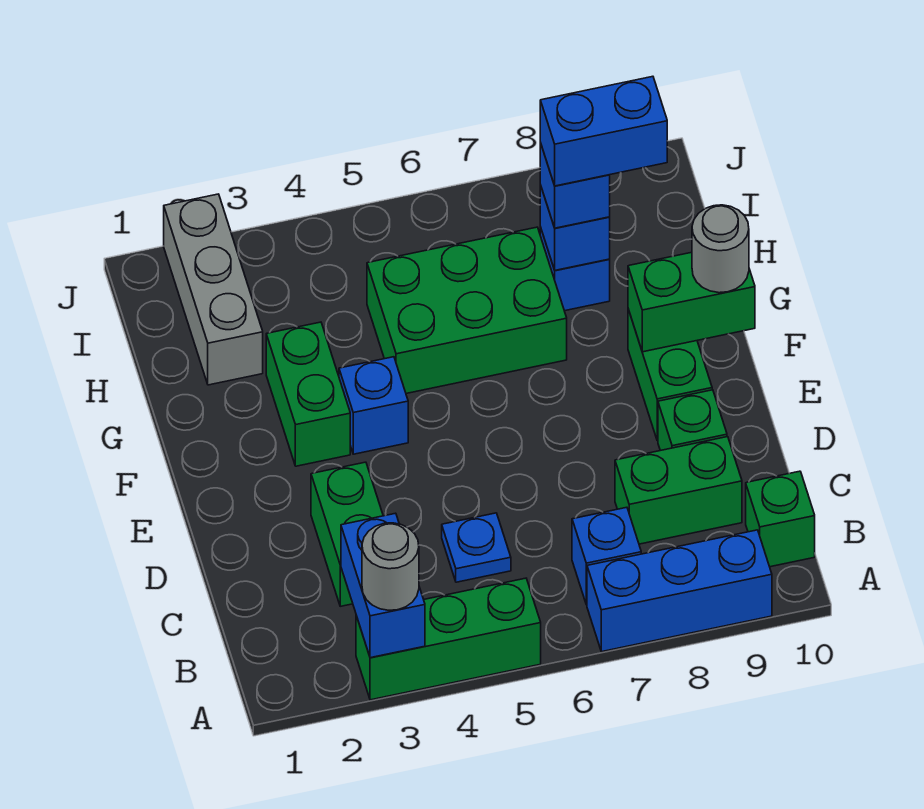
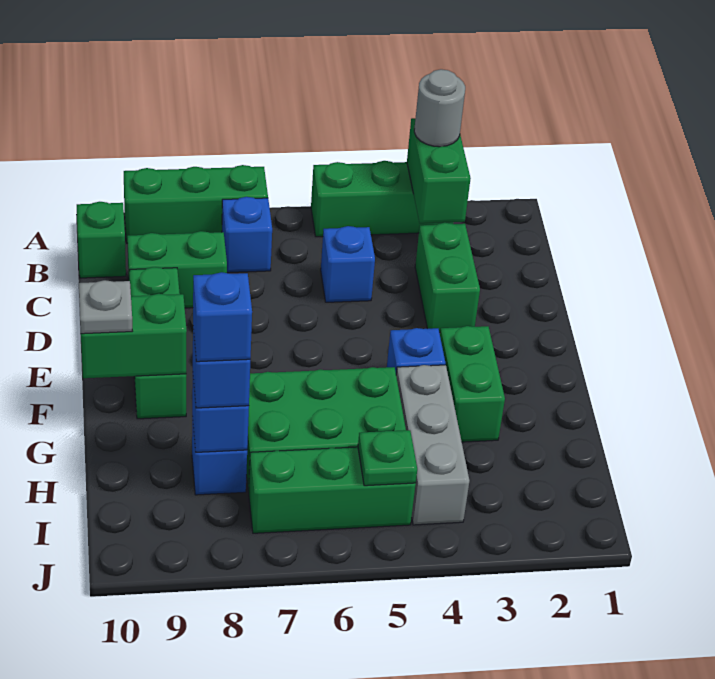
blue brick A3:B3 level 2 -> green brick A3:B3 level 2
blue brick A7:A9 level 1 -> green brick A7:A9 level 1
blue plate C5 level 1 -> blue brick C5 level 1
grey round brick F10 level 3 -> grey plate F10 level 3
grey brick H2:J2 level 1 -> grey brick G4:I4 level 1
blue brick H8:H9 level 4 -> blue brick H8 level 4
none -> green brick I5:I7 level 1
none -> green plate I5 level 2

